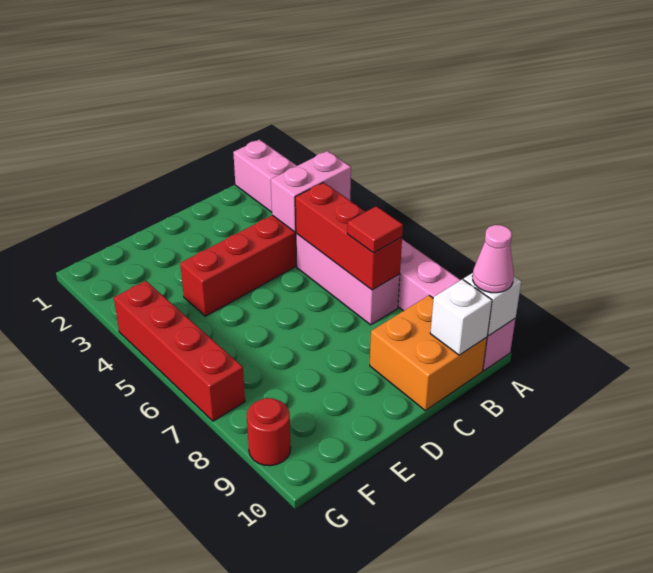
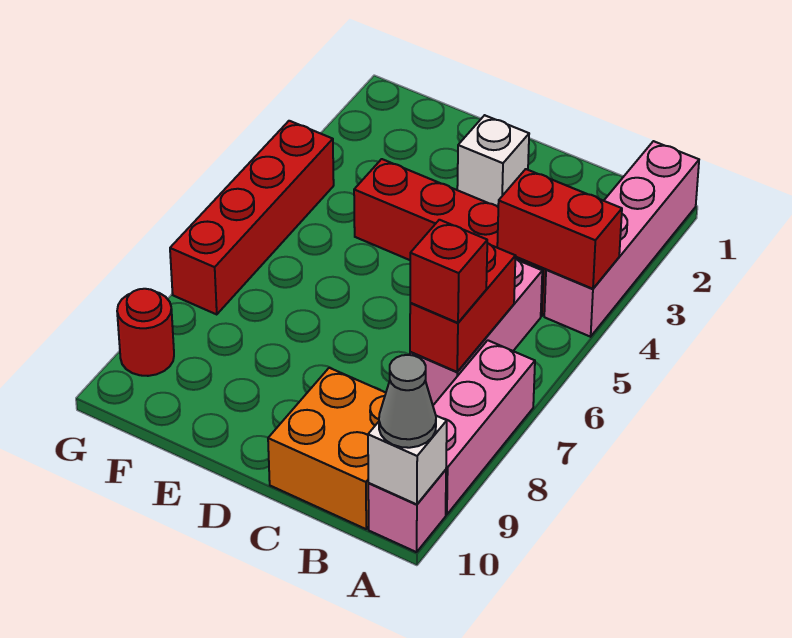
pink brick A4:B4 level 2 -> red brick A4:B4 level 2
pink cone A10 level 3 -> grey cone A10 level 3
red brick B5:B7 level 2 -> red brick B6:B7 level 2
red tile B7 level 3 -> red brick B7 level 3
white brick B10 level 2 -> white brick D2 level 1

